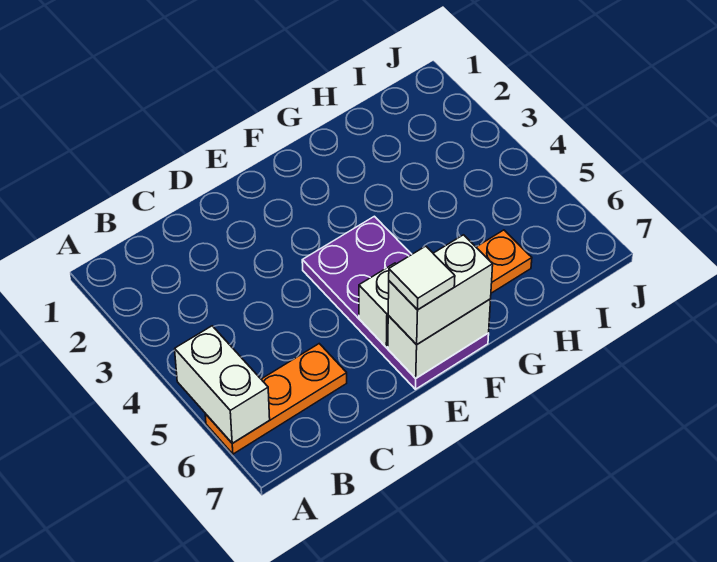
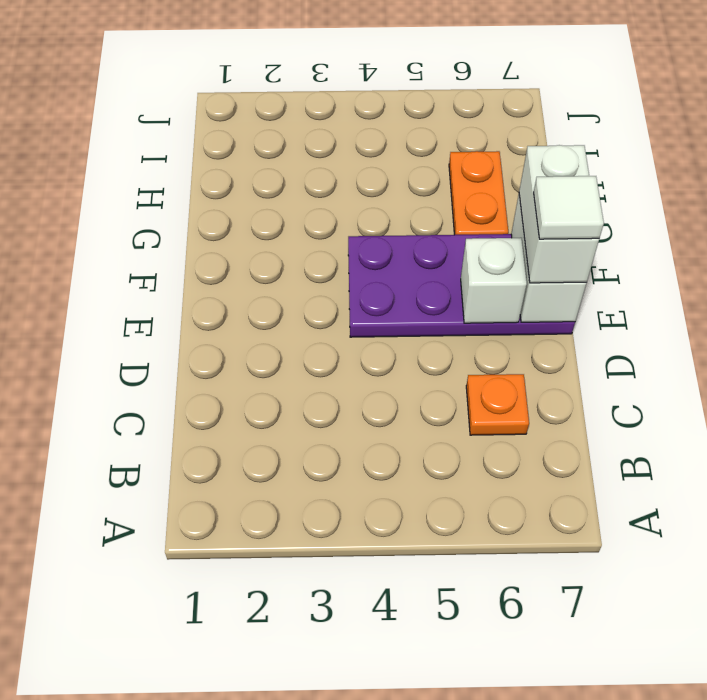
white brick A5:A6 level 2 -> none
orange plate A6:C6 level 1 -> orange plate C6 level 1

